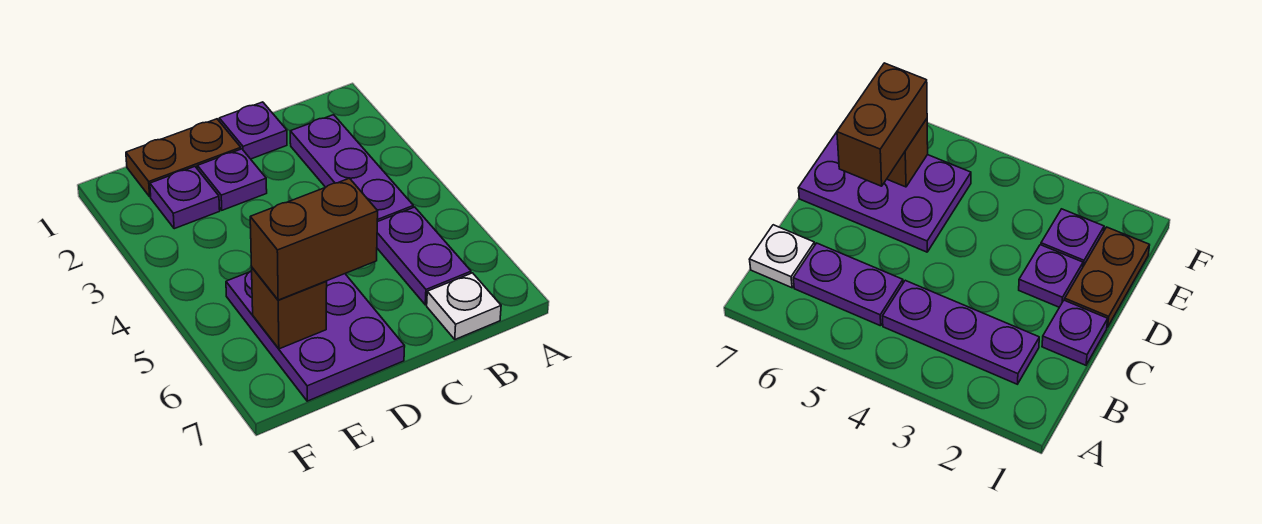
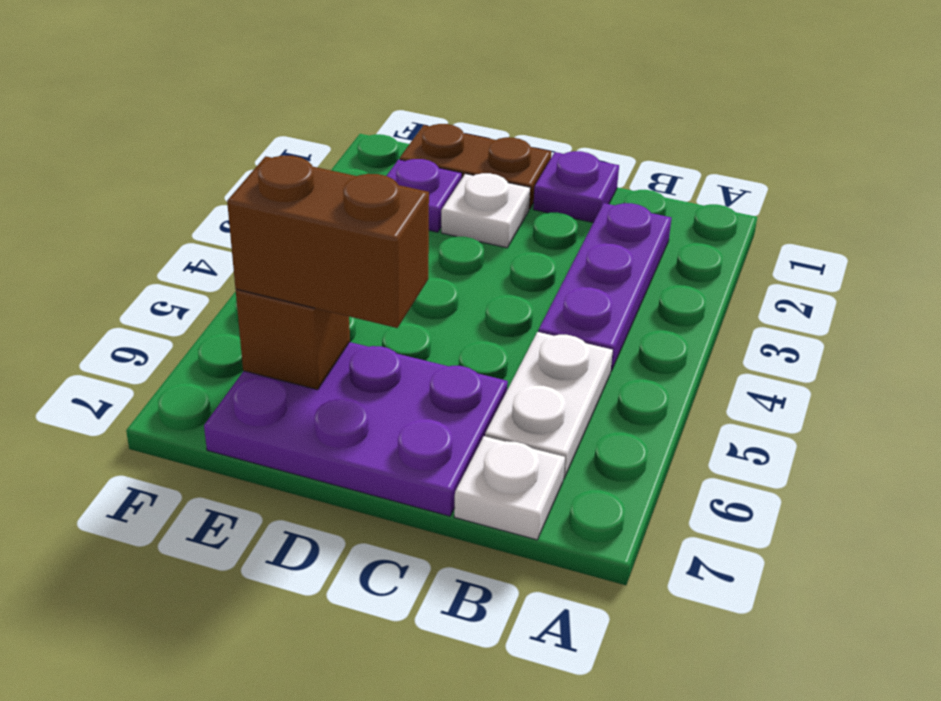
purple plate B5:B6 level 1 -> white plate B5:B6 level 1
purple plate D2 level 1 -> white plate D2 level 1
purple plate D5:E7 level 1 -> purple plate C6:E7 level 1

